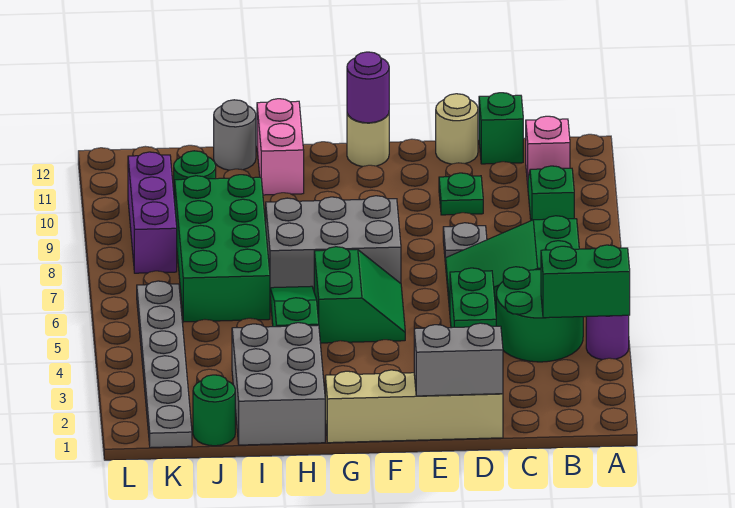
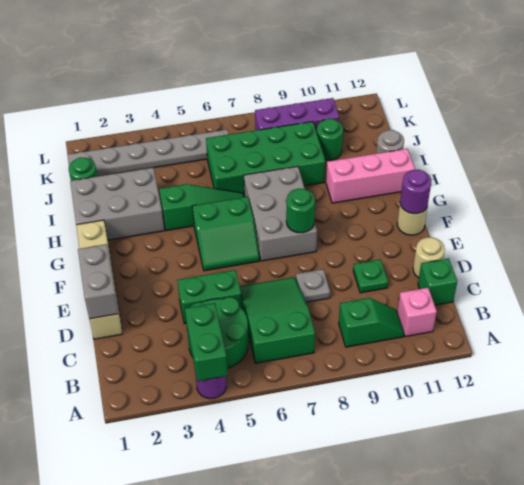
none -> green round brick F8 level 2
pink brick H11:H12 level 1 -> pink brick H10:H12 level 1

